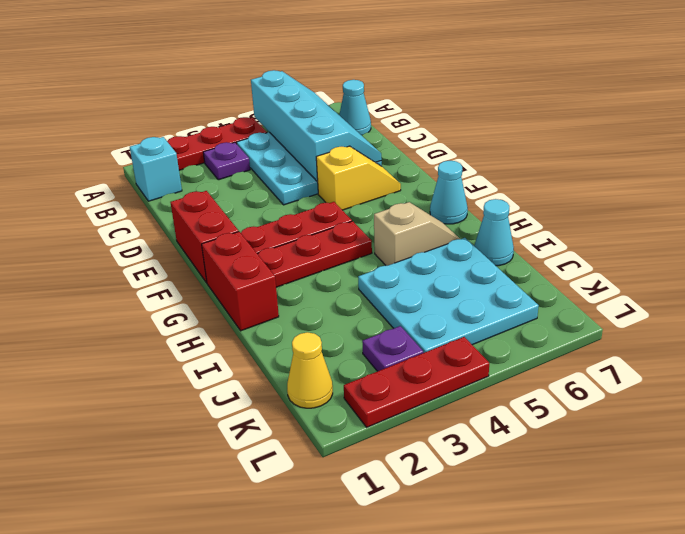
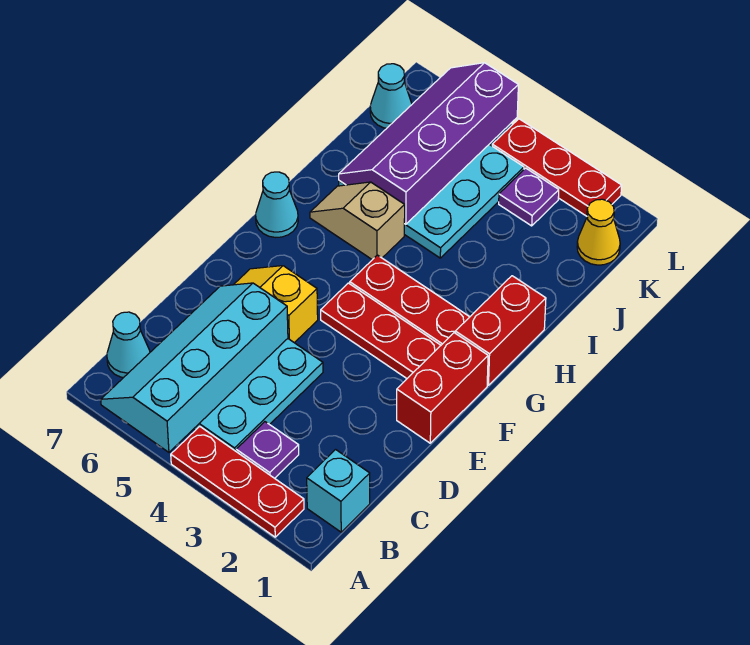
none -> purple slope I5:L6 level 2 top 5
cyan cone I7 level 1 -> cyan cone K7 level 1

